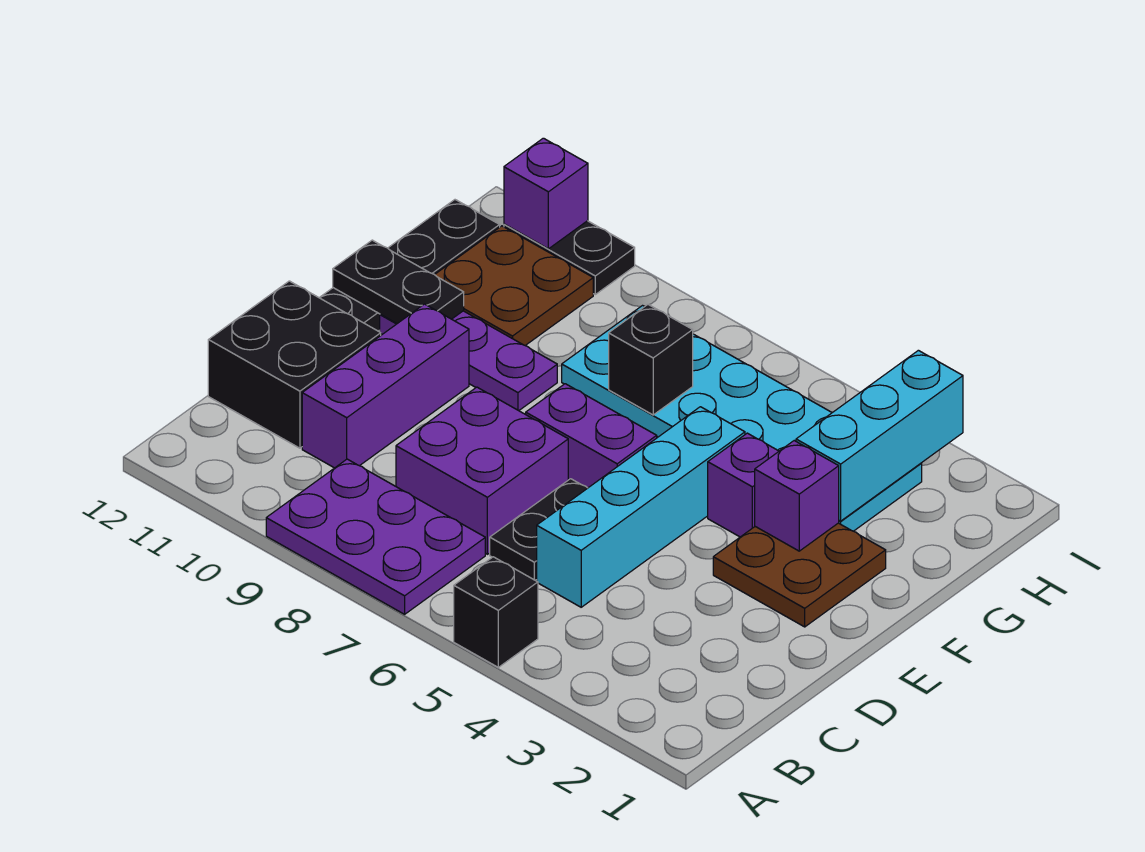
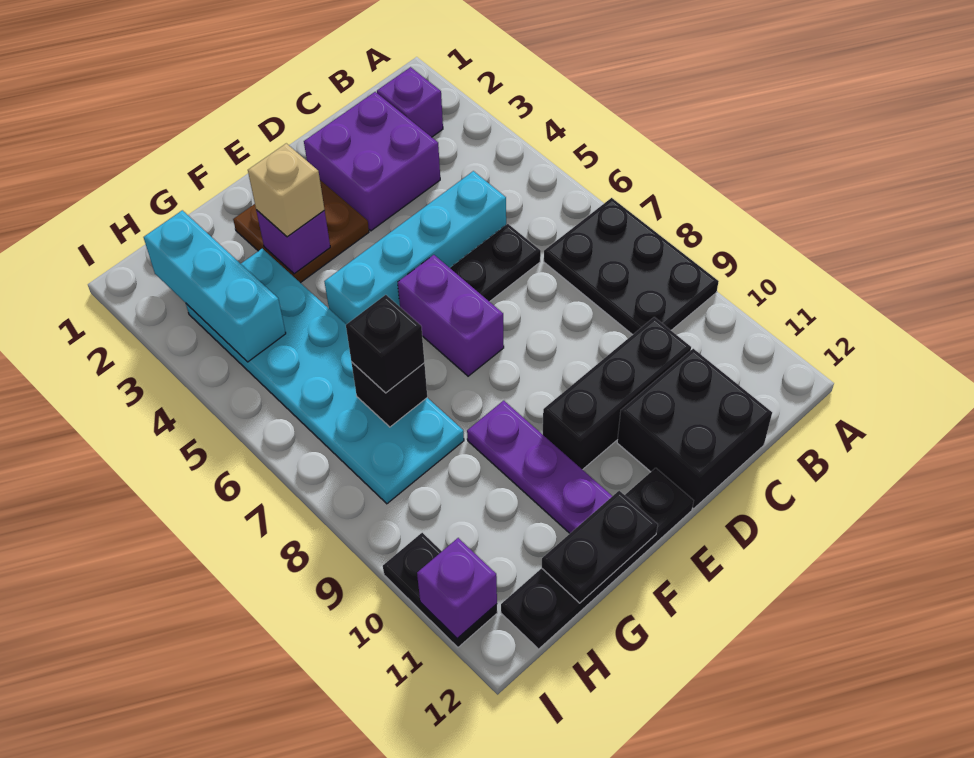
black brick A5 level 1 -> black brick G7 level 3
purple plate A7:B9 level 1 -> black plate A7:B9 level 1
purple brick C7:D8 level 1 -> purple brick C2:D3 level 1
purple brick C10:E10 level 1 -> black brick C10:E10 level 1
none -> tan brick F3 level 3
purple brick F4 level 1 -> purple brick B2 level 1
black plate F11:F12 level 2 -> black plate F12:G12 level 2
cyan brick G3:I3 level 2 -> cyan brick H2:H4 level 2
brown plate G10:H11 level 1 -> none

